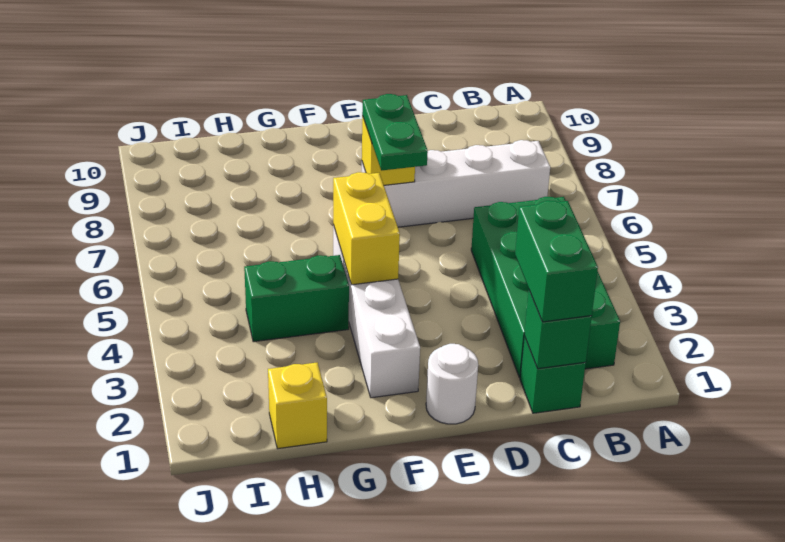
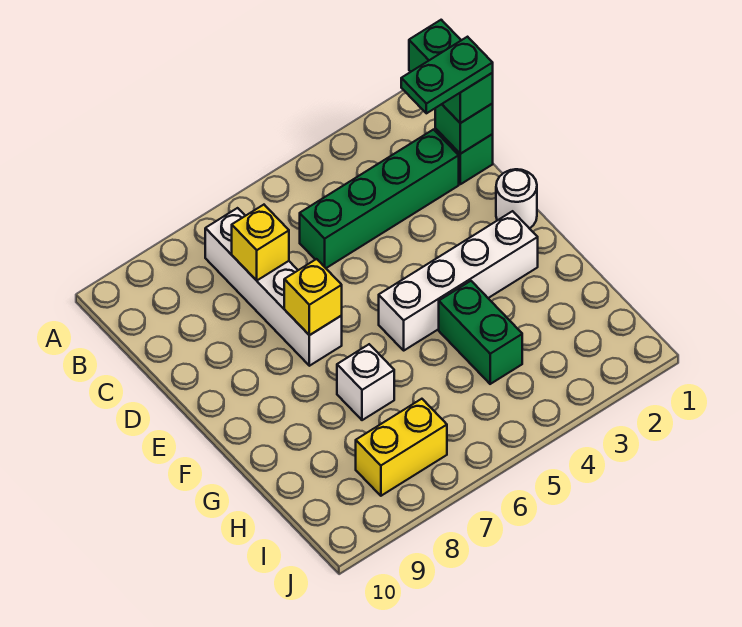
green brick B2:C5 level 1 -> green brick C2:C5 level 1
green brick C1:C2 level 3 -> green brick B1:C1 level 3
green plate E6:E7 level 3 -> green plate C1:C2 level 4
yellow brick F4:F5 level 2 -> yellow brick I7:I8 level 1
none -> white brick G7 level 1
yellow brick H1 level 1 -> yellow brick C7 level 2

